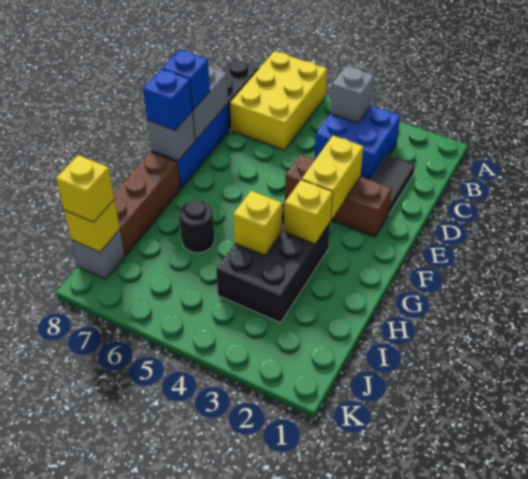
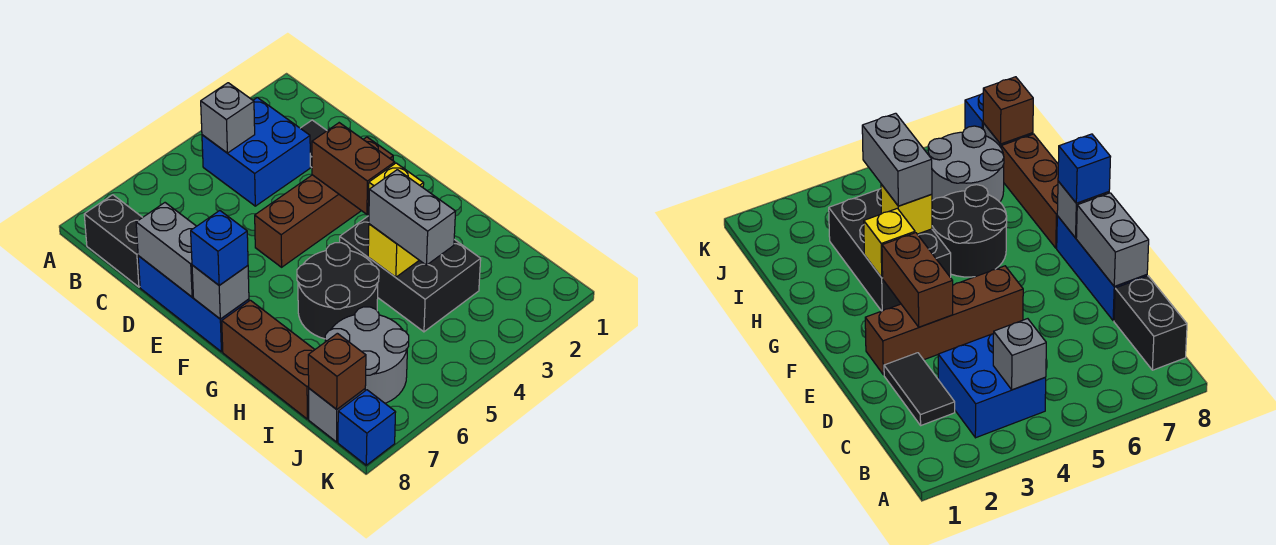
yellow brick A6:C7 level 1 -> none
brown brick E2:E4 level 1 -> brown brick E2:E5 level 1
yellow brick E3:F3 level 2 -> brown brick E3:F3 level 2
blue brick E8 level 3 -> blue brick K8 level 1
none -> grey brick H4:I4 level 3
black round brick H6 level 1 -> black round brick G5:H6 level 1
none -> grey round brick I6:J7 level 1
yellow brick J8 level 2 -> brown brick J8 level 2
yellow brick J8 level 3 -> none

